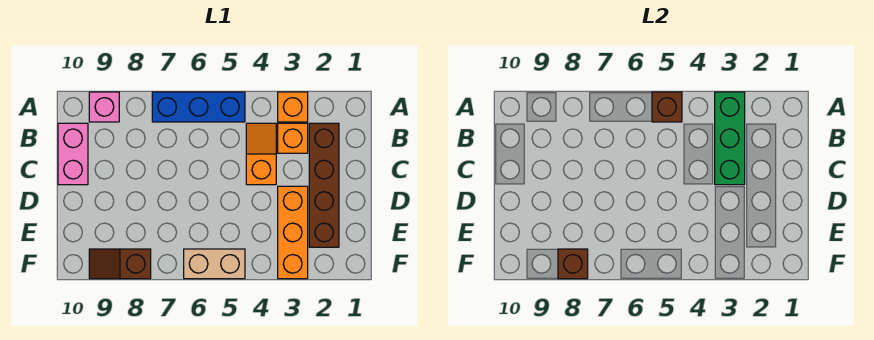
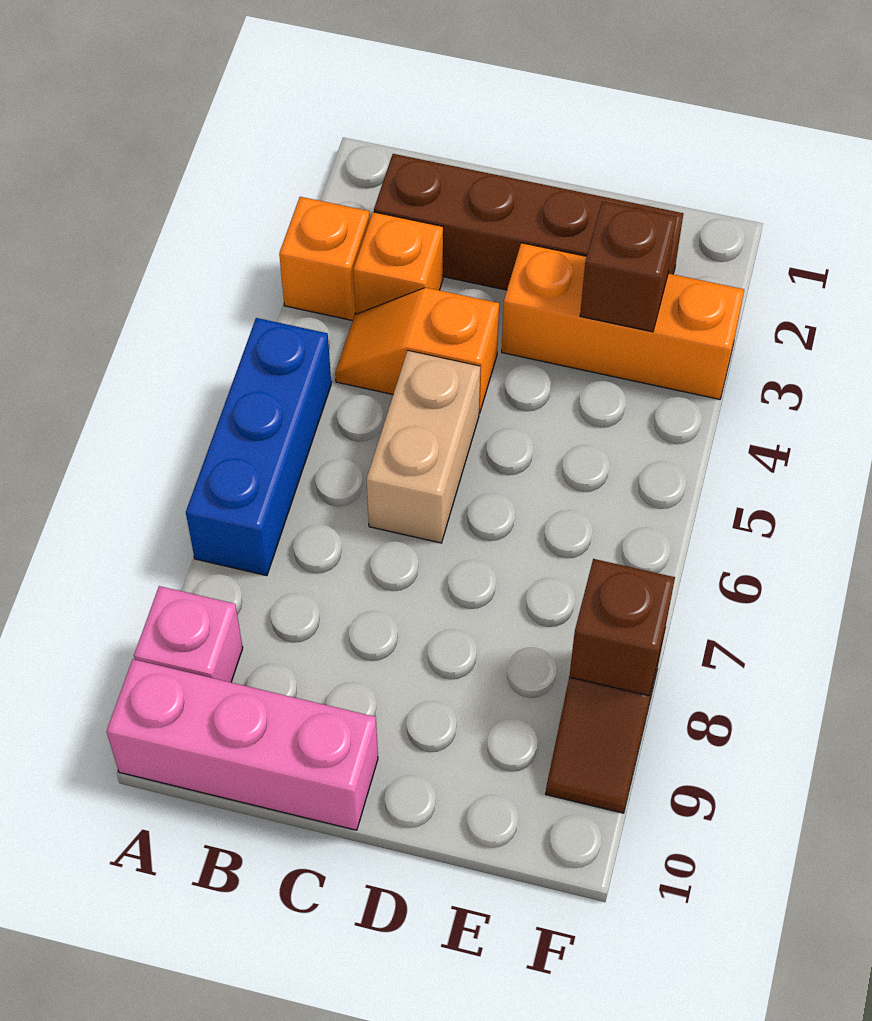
green brick A3:C3 level 2 -> none
brown brick A5 level 2 -> brown brick E3 level 2
pink brick B10:C10 level 1 -> pink brick A10:C10 level 1
tan brick F5:F6 level 1 -> tan brick C5:C6 level 1

